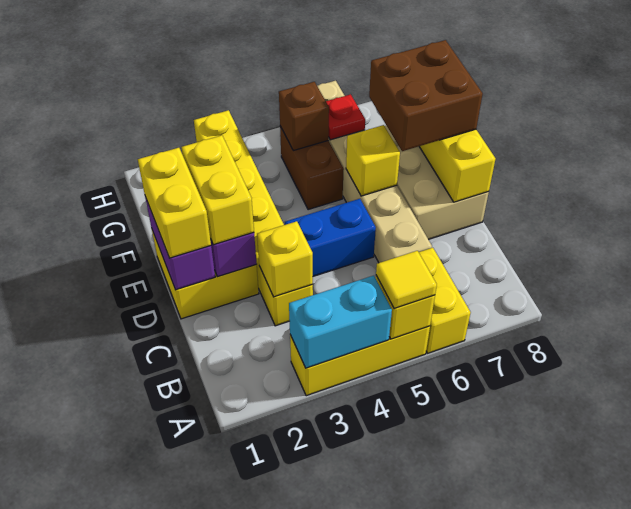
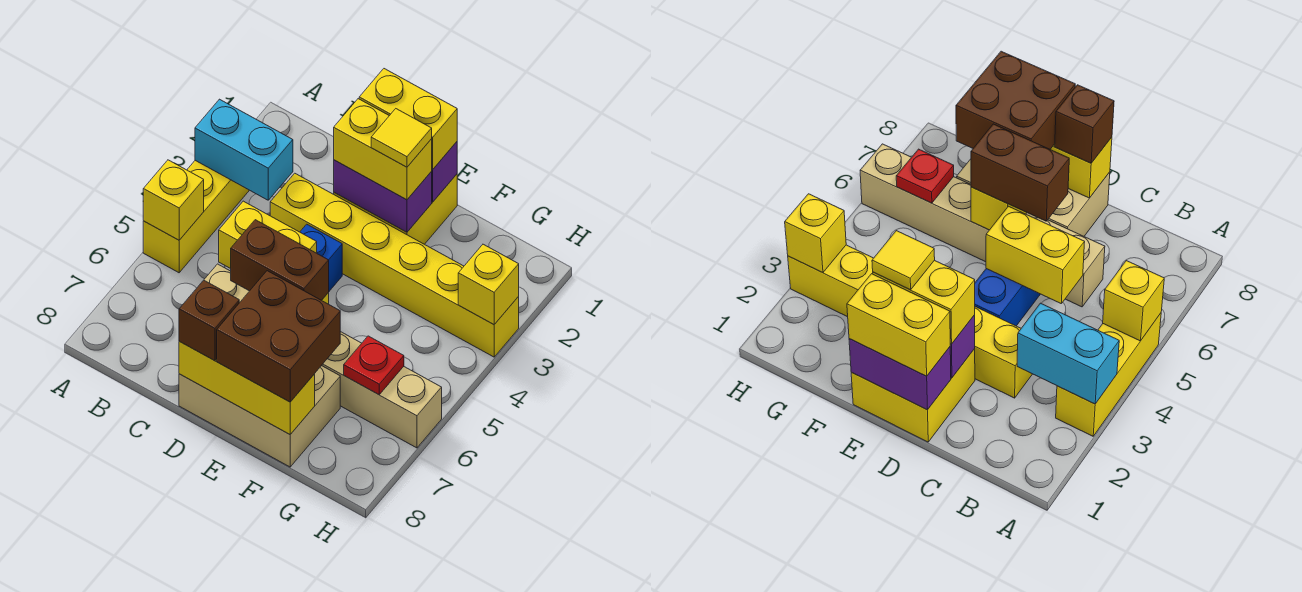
cyan brick A3:A4 level 2 -> cyan brick A3:B3 level 2
yellow tile A5 level 3 -> yellow tile E2 level 4
yellow brick A6:B6 level 1 -> yellow brick C5:D5 level 2
yellow brick C3 level 2 -> yellow brick H3 level 2
brown brick F5:G5 level 1 -> brown brick D6:E6 level 3
brown brick G5 level 2 -> brown brick D8 level 3

